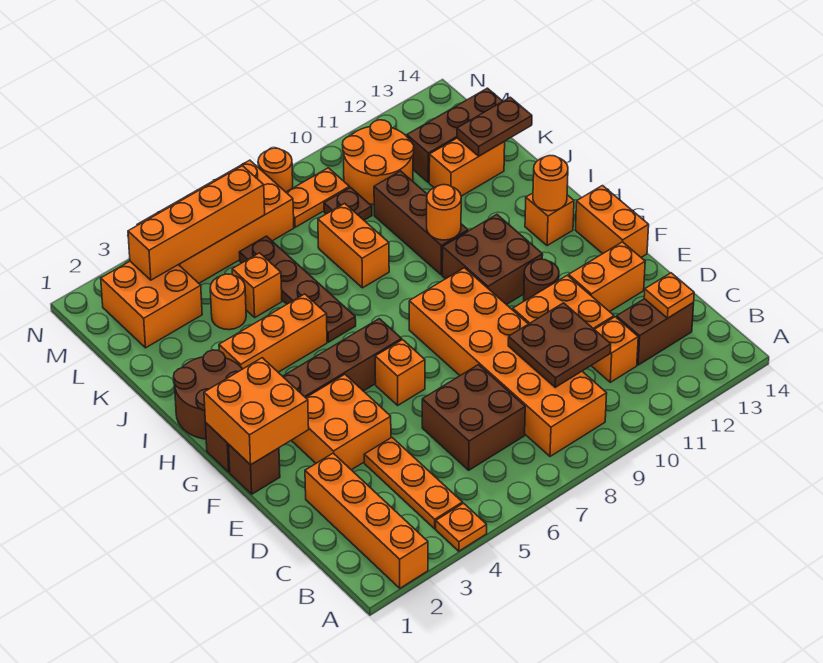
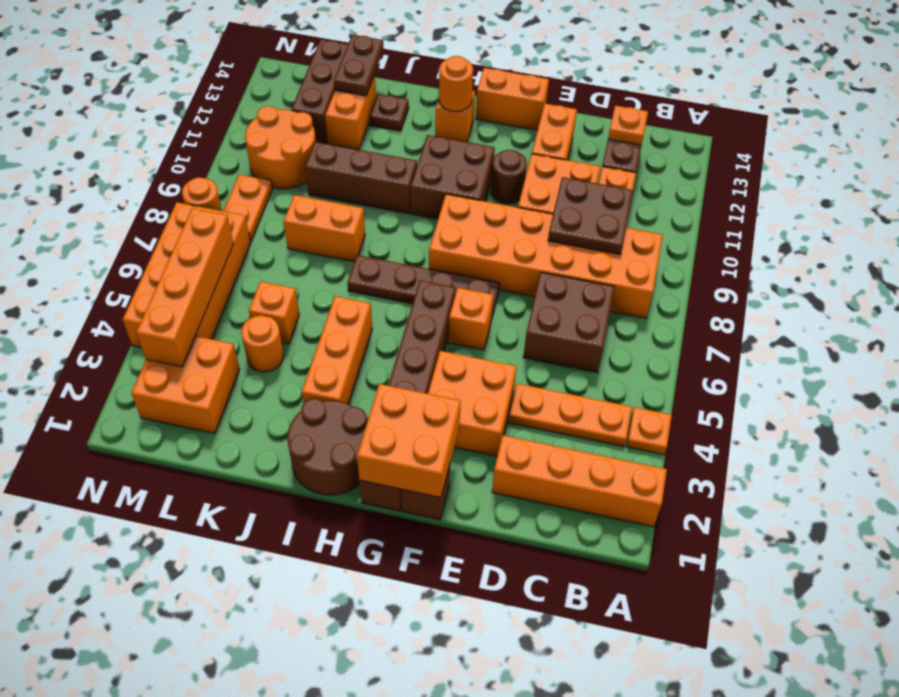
brown plate I6:L6 level 1 -> brown plate F7:I7 level 1
orange round brick I10 level 2 -> none
brown plate L9 level 1 -> brown plate J13 level 1

